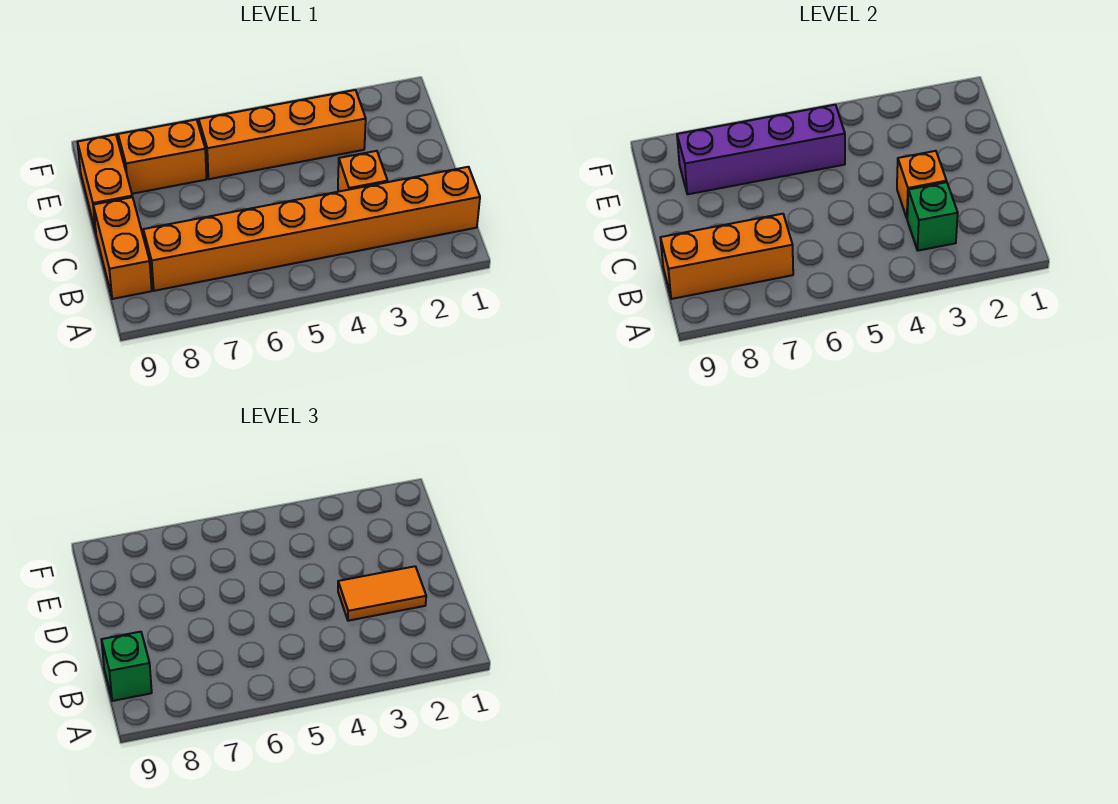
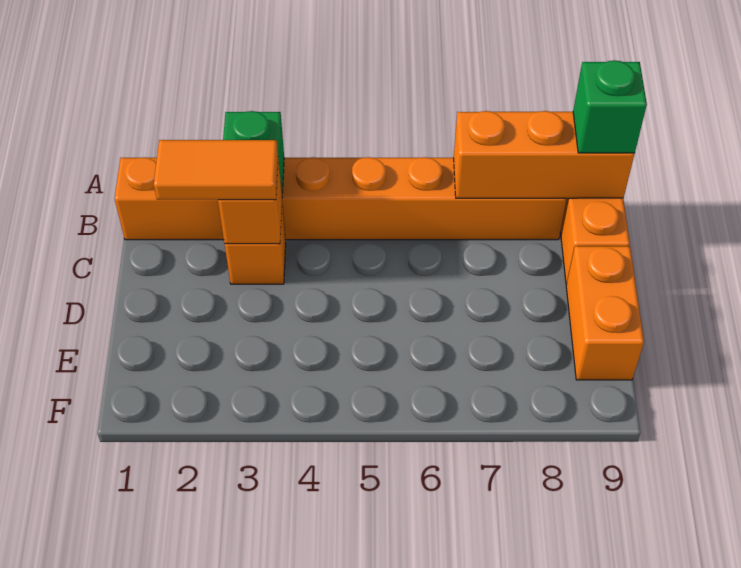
orange brick E3:E6 level 1 -> none
purple brick E5:E8 level 2 -> none
orange brick E7:E8 level 1 -> none

